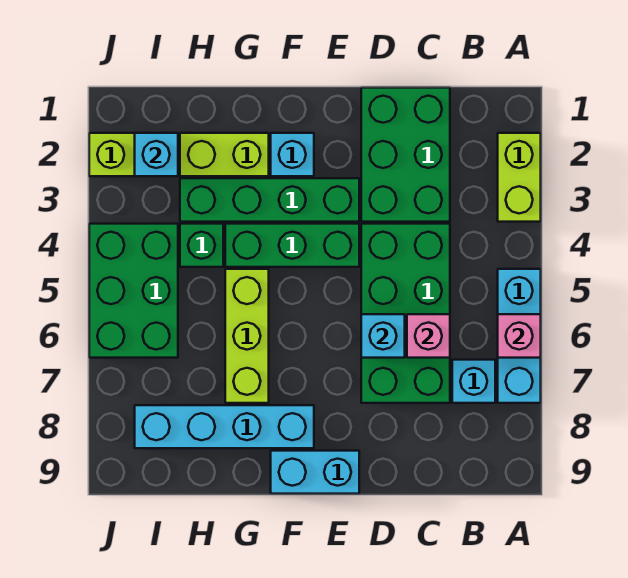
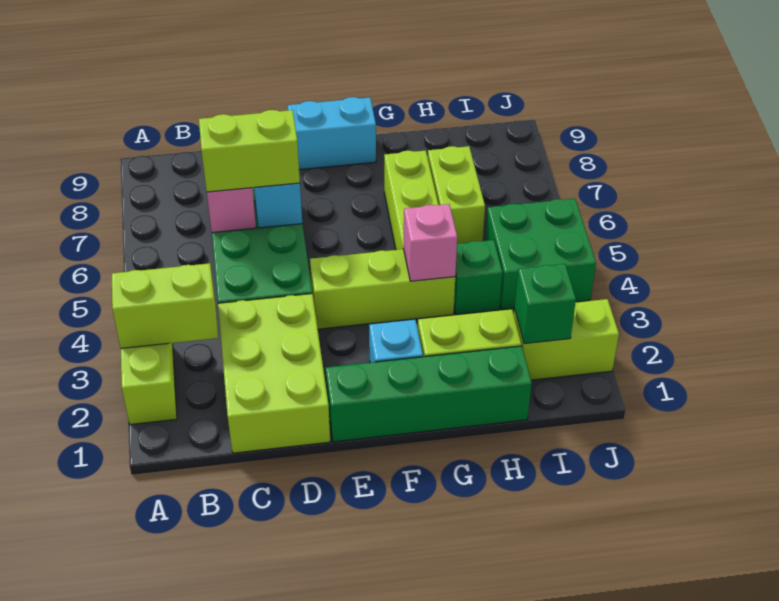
none -> lime brick A3:B3 level 2
cyan brick A5:A7 level 1 -> none
pink brick A6 level 2 -> pink brick G4 level 2
cyan brick B7 level 1 -> none
green brick C1:D3 level 1 -> lime brick C1:D3 level 1
none -> lime brick C6:D6 level 3
green brick E3:H3 level 1 -> green brick E1:H1 level 1
green brick E4:G4 level 1 -> lime brick E4:G4 level 1
cyan brick F8:I8 level 1 -> none
none -> lime brick H6:H7 level 1
cyan brick I2 level 2 -> green brick I2 level 2
green brick I4:J6 level 1 -> green brick I4:J5 level 1

